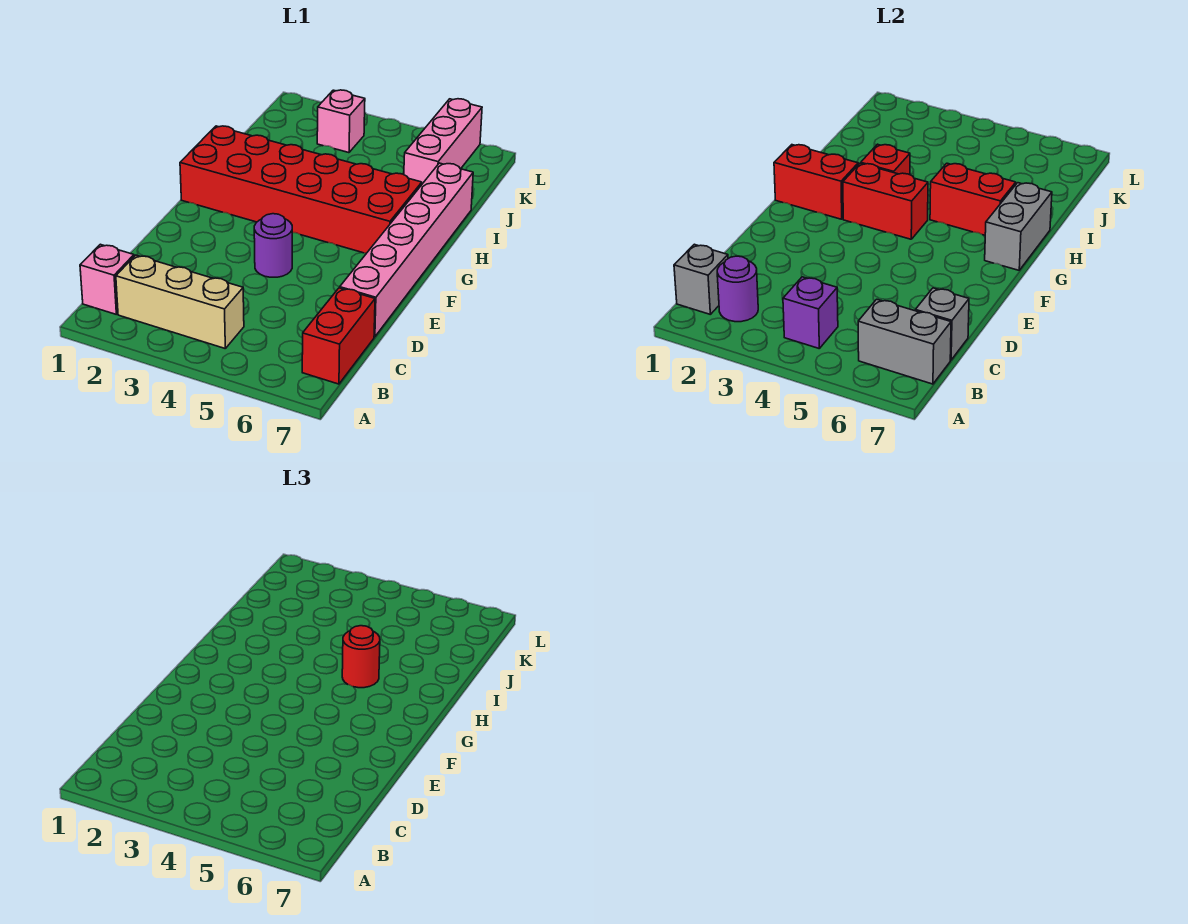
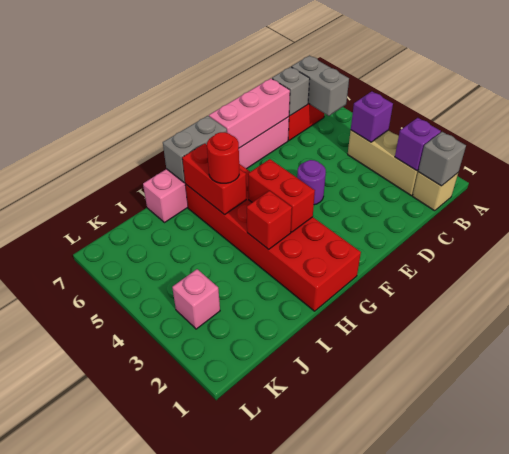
pink brick B1 level 1 -> tan brick B1 level 1
purple round brick B2 level 2 -> purple brick B2 level 2
red brick G1:G2 level 2 -> none
pink brick J6:L6 level 1 -> pink brick D7:F7 level 2

